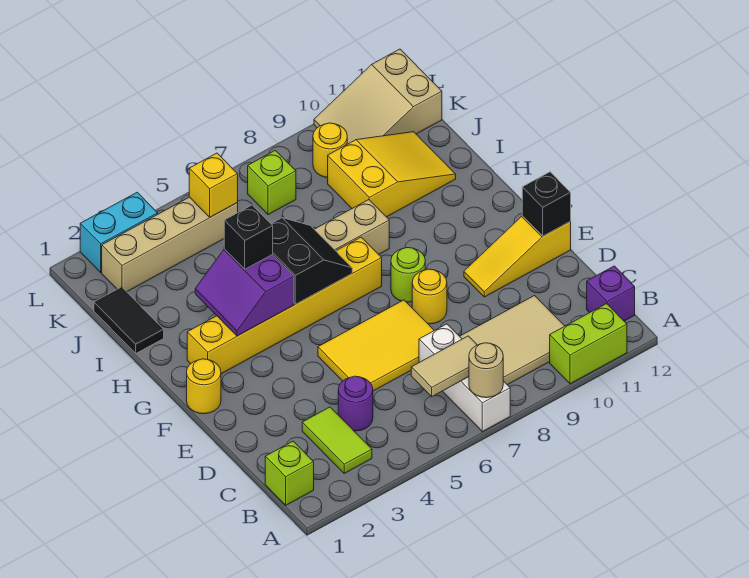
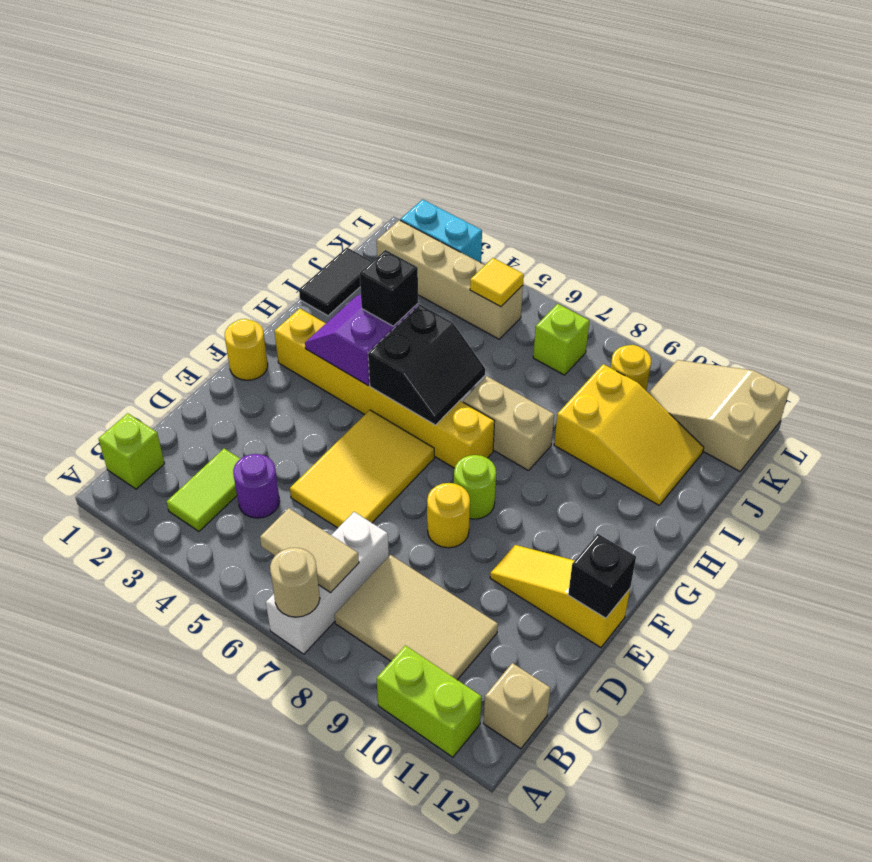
purple brick B12 level 1 -> tan brick B12 level 1
yellow tile D5:E7 level 1 -> yellow tile D5:F6 level 1
yellow brick K5 level 2 -> yellow tile K5 level 2

